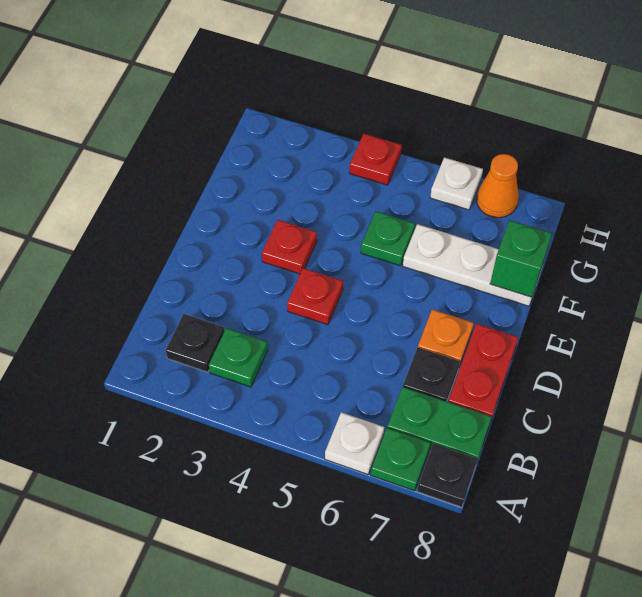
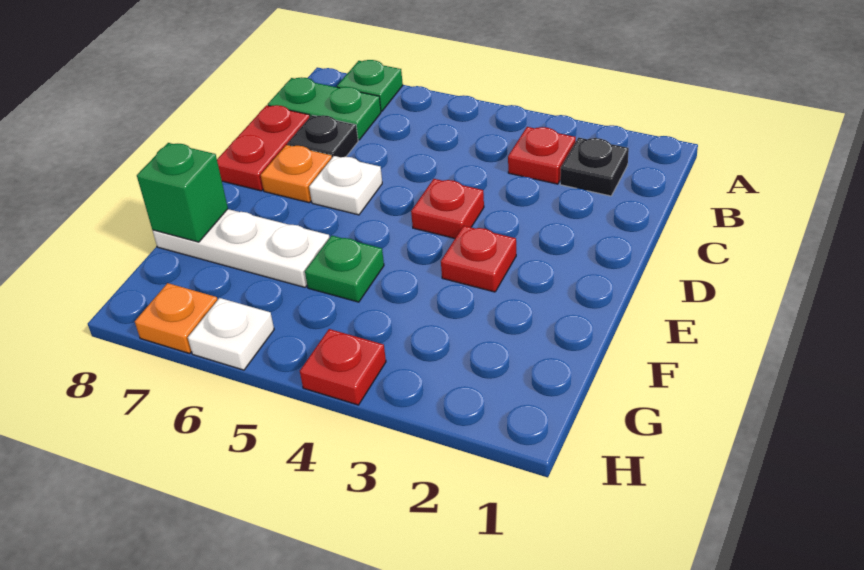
white plate A6 level 1 -> white plate D6 level 1
black plate A8 level 1 -> none
green plate B3 level 1 -> red plate B3 level 1
orange cone H7 level 1 -> orange plate H7 level 1

